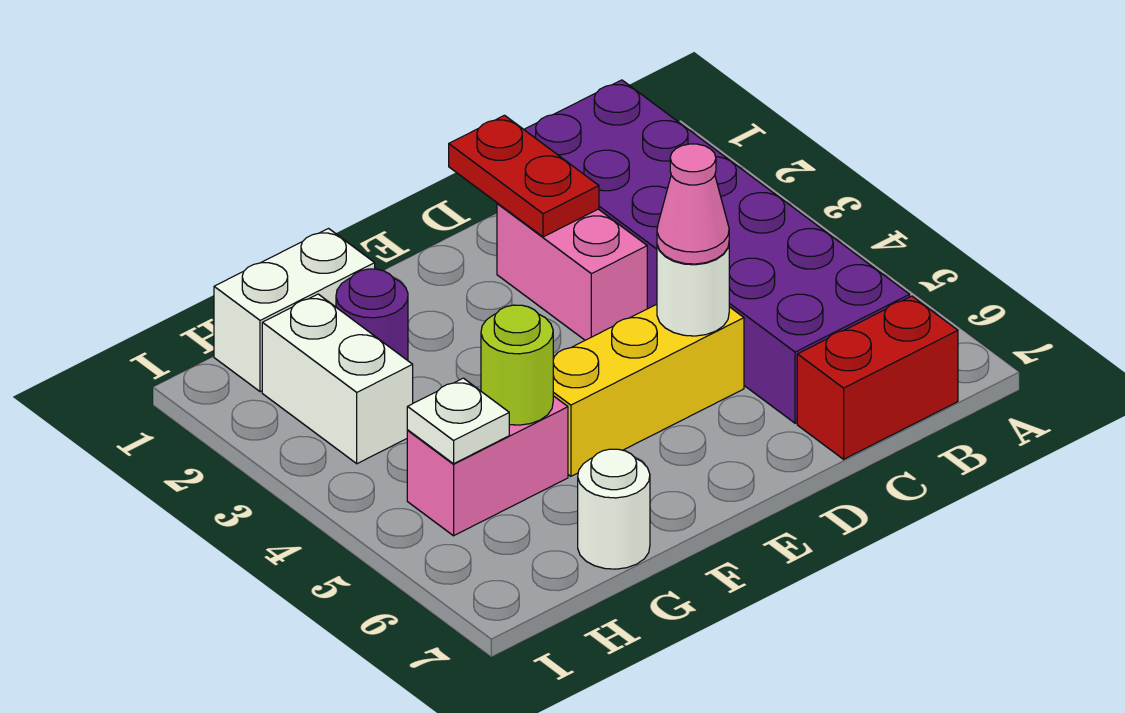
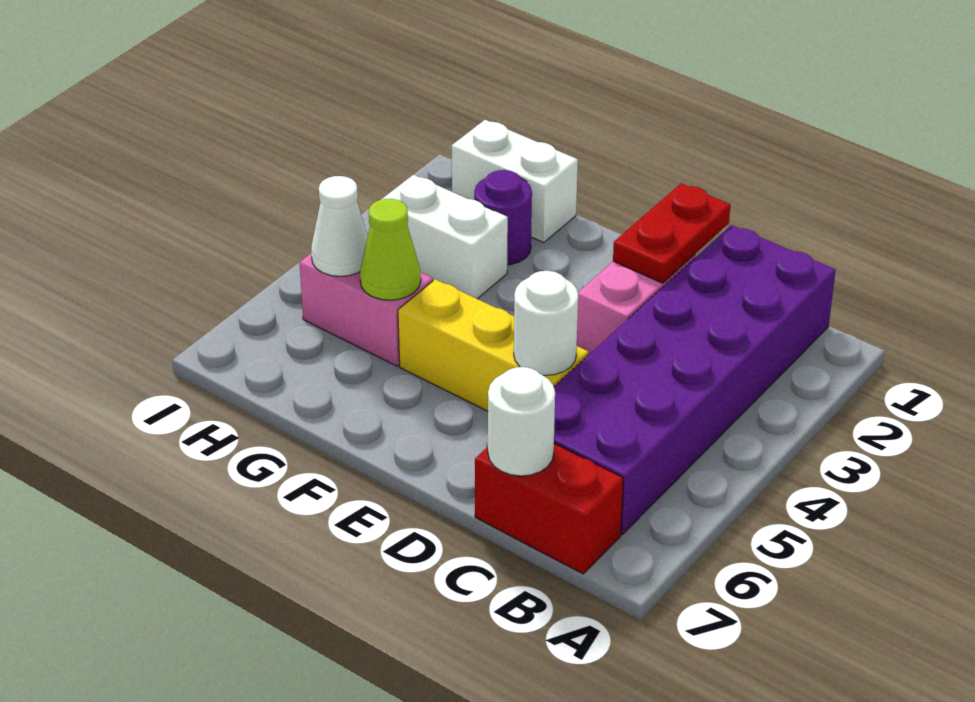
pink cone D5 level 3 -> none
lime round brick G5 level 2 -> lime cone G5 level 2
white round brick G7 level 1 -> white round brick C7 level 2
white brick H2:H3 level 1 -> white brick G3:H3 level 1
white plate H5 level 2 -> white cone H5 level 2

